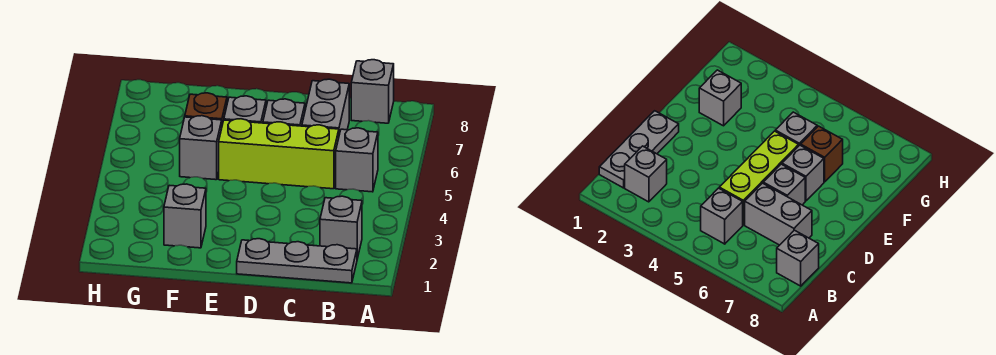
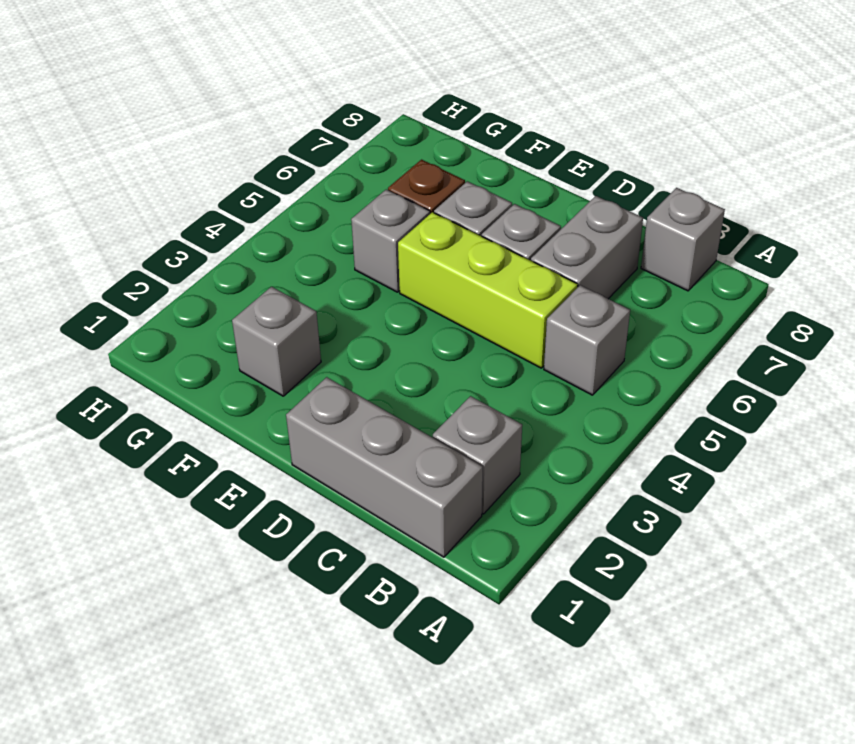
grey plate B1:D1 level 1 -> grey brick B1:D1 level 1

